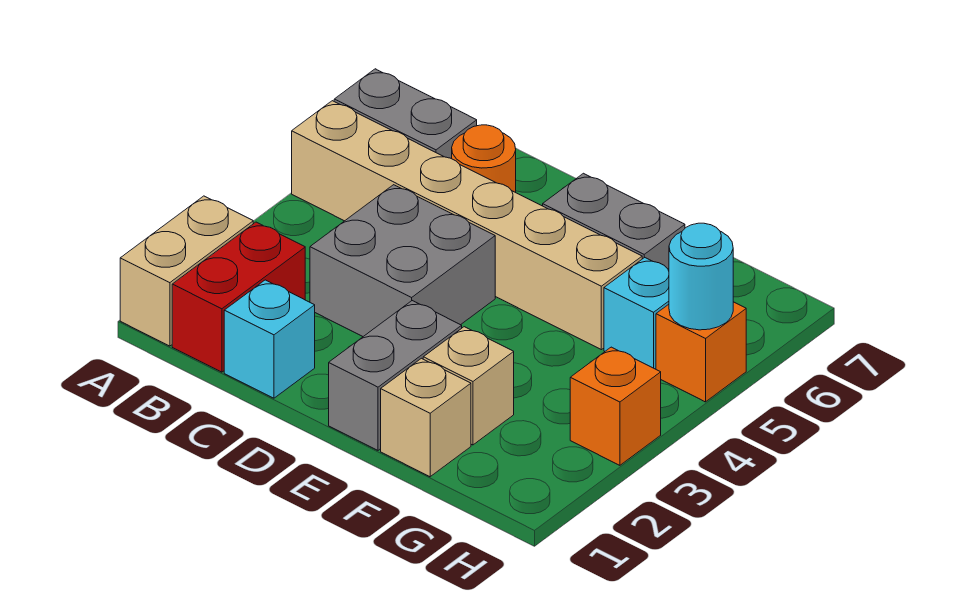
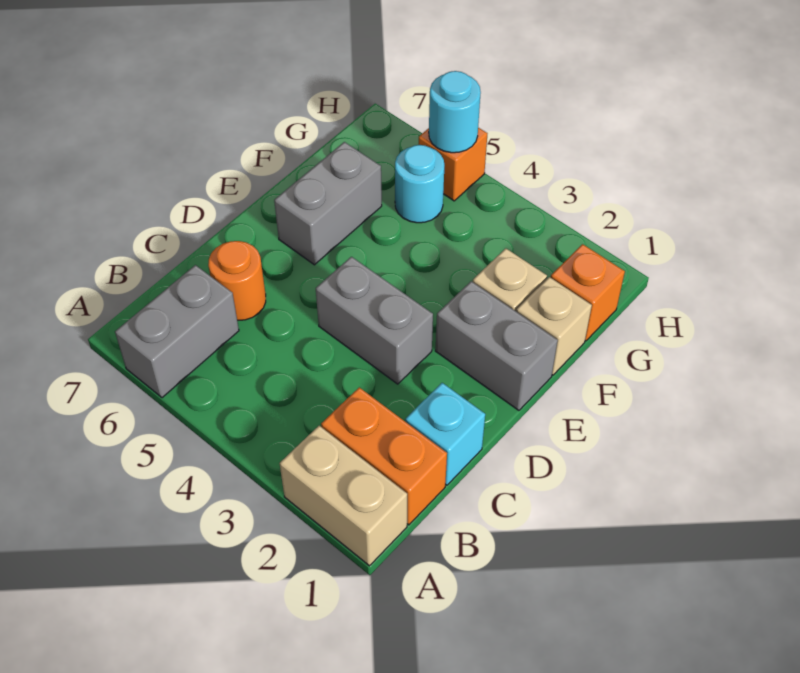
tan brick A5:F5 level 1 -> none
red brick B1:B2 level 1 -> orange brick B1:B2 level 1
grey brick C3:D4 level 1 -> grey brick D3:D4 level 1
cyan brick G5 level 1 -> cyan round brick G5 level 1
orange brick H3 level 1 -> orange brick G1 level 1

